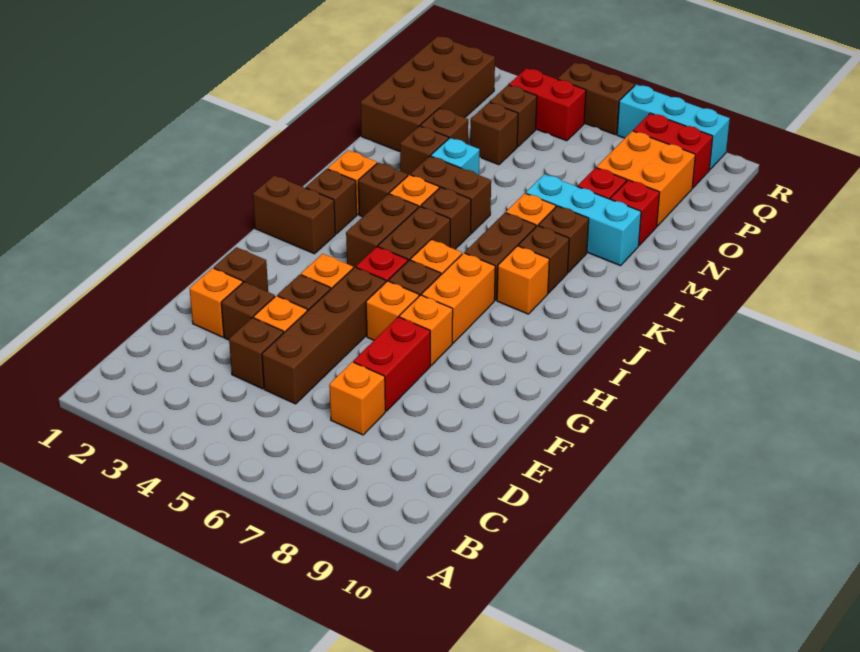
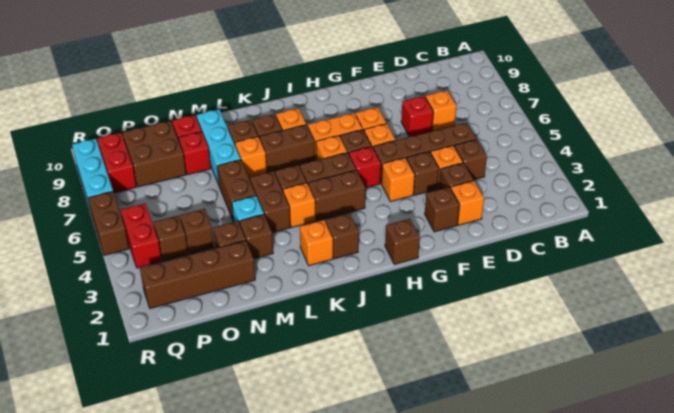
red brick E7:F7 level 1 -> red brick E7 level 1
brown brick I1:I2 level 1 -> brown brick M5:M6 level 1
brown brick K3 level 1 -> brown brick H1 level 1
brown brick N1:Q2 level 1 -> brown brick N2:Q2 level 1
orange brick O8:P9 level 1 -> brown brick O8:P9 level 1

